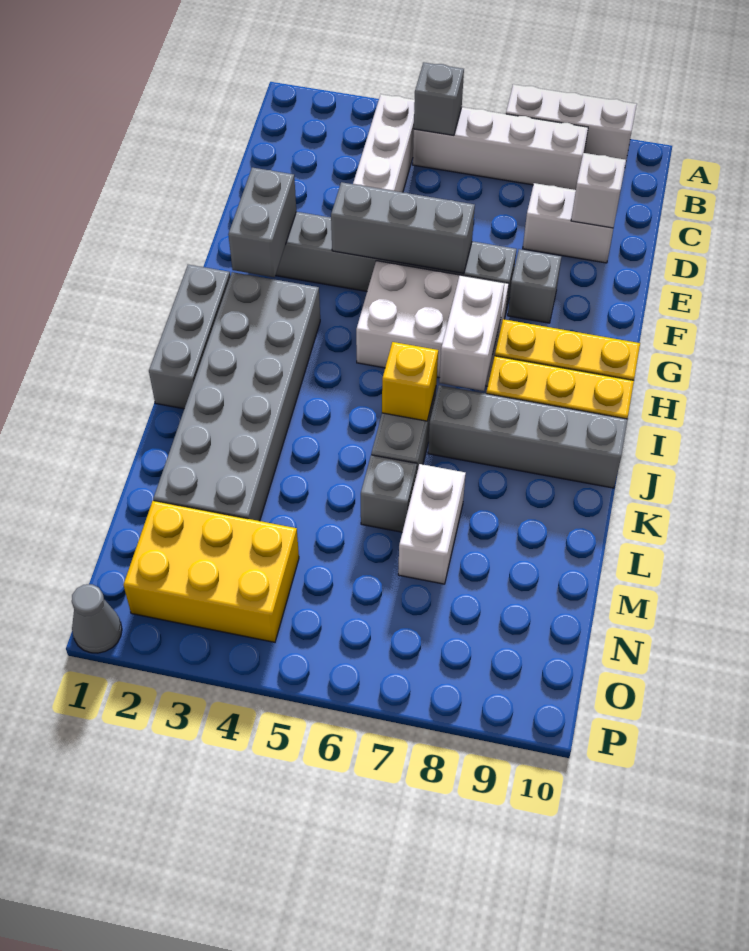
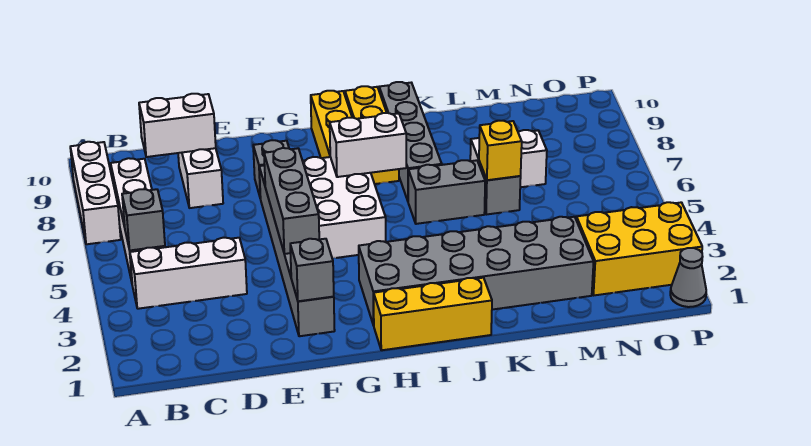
white brick D9 level 2 -> white brick C9:D9 level 2
grey brick F2:G2 level 2 -> grey brick F2 level 2
grey brick H1:J1 level 1 -> yellow brick H1:J1 level 1
yellow brick J6 level 2 -> yellow brick L6 level 2
yellow brick N2:O4 level 1 -> yellow brick N2:P3 level 1

